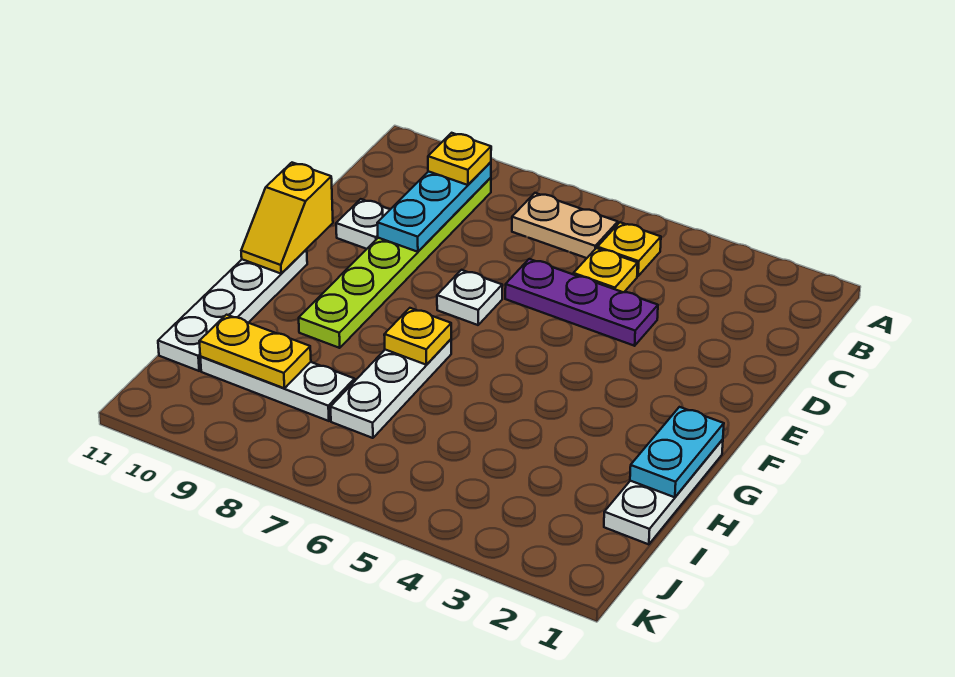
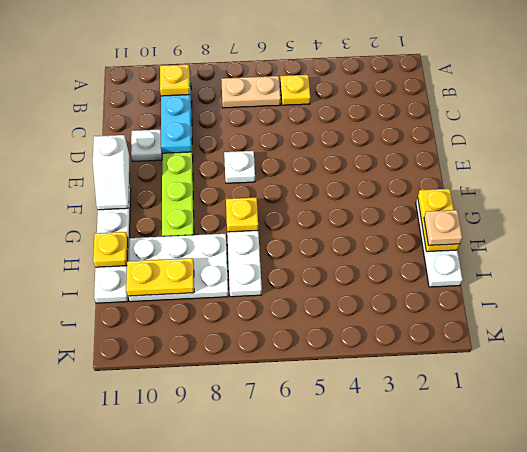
yellow plate C5 level 1 -> yellow plate H11 level 2
purple plate D4:D6 level 1 -> none
yellow slope E11:F11 level 2 top E -> white slope E11:F11 level 2 top E
cyan plate G1:H1 level 2 -> yellow plate G1:H1 level 2
none -> tan plate H1 level 3
white plate I8:I10 level 1 -> white plate H8:I10 level 1

